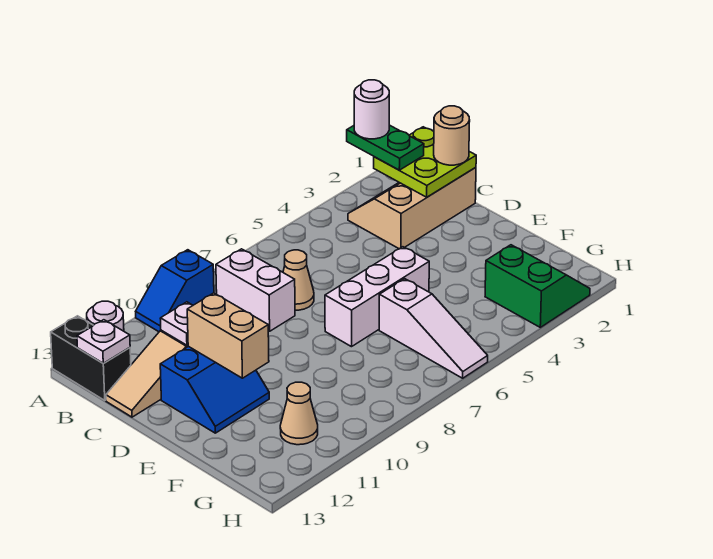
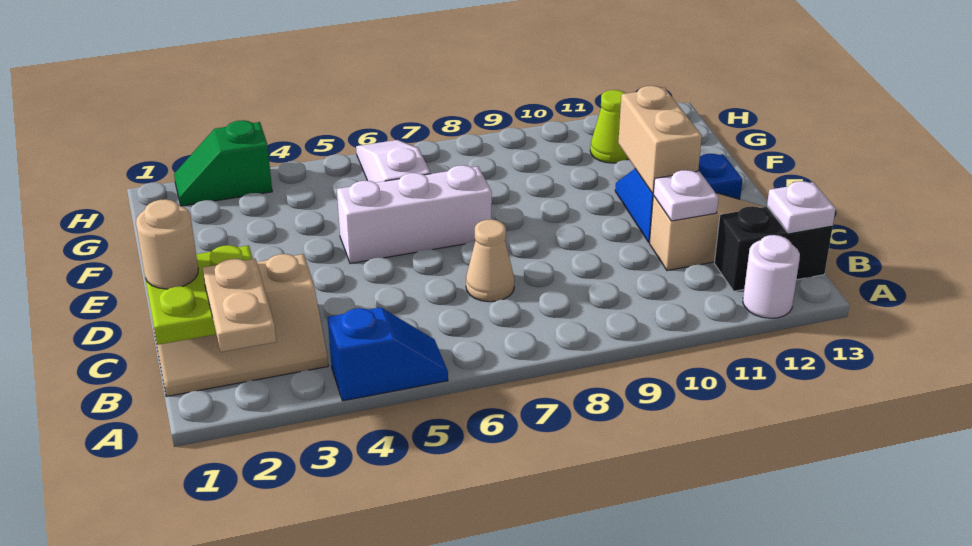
green plate A2:B2 level 3 -> tan plate A2:B2 level 3
white round brick A2 level 4 -> none
blue slope A9:A10 level 1 top 9 -> blue slope A4:A5 level 1 top 4
black brick A13:B13 level 1 -> black brick B12:B13 level 1
white brick B8:C8 level 1 -> none
green slope G2:H3 level 1 top 3 -> green slope H2:H3 level 1 top 3
tan cone G11 level 1 -> lime cone G11 level 1

